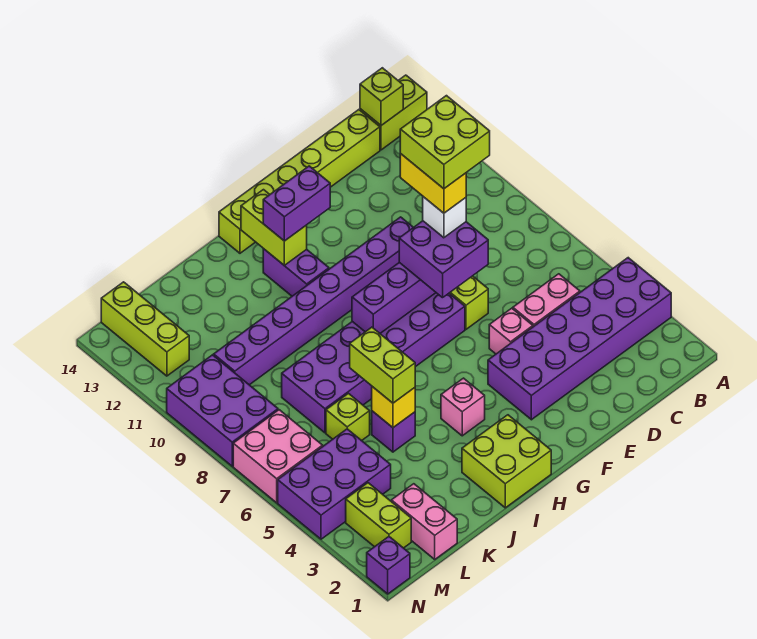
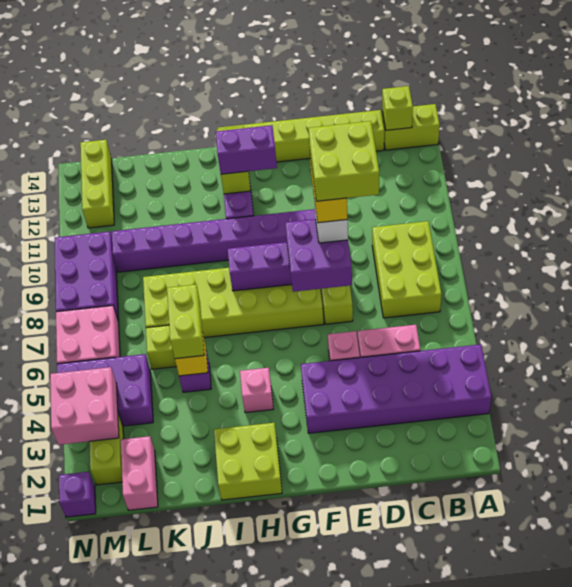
none -> lime brick B7:C9 level 1
purple brick F7:K8 level 1 -> lime brick F7:K8 level 1
none -> pink brick M3:N4 level 2

